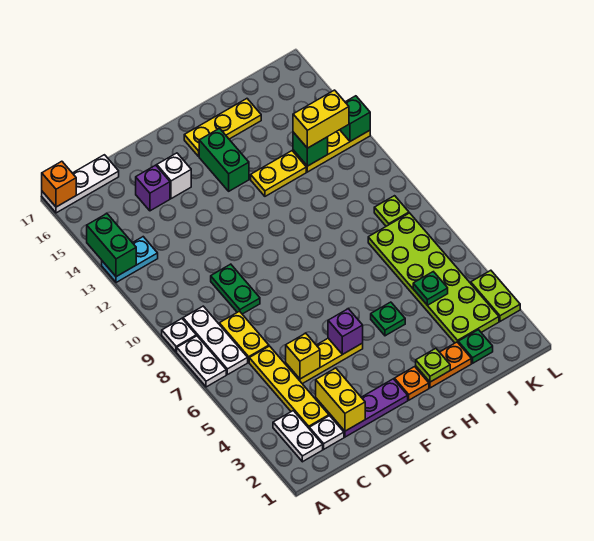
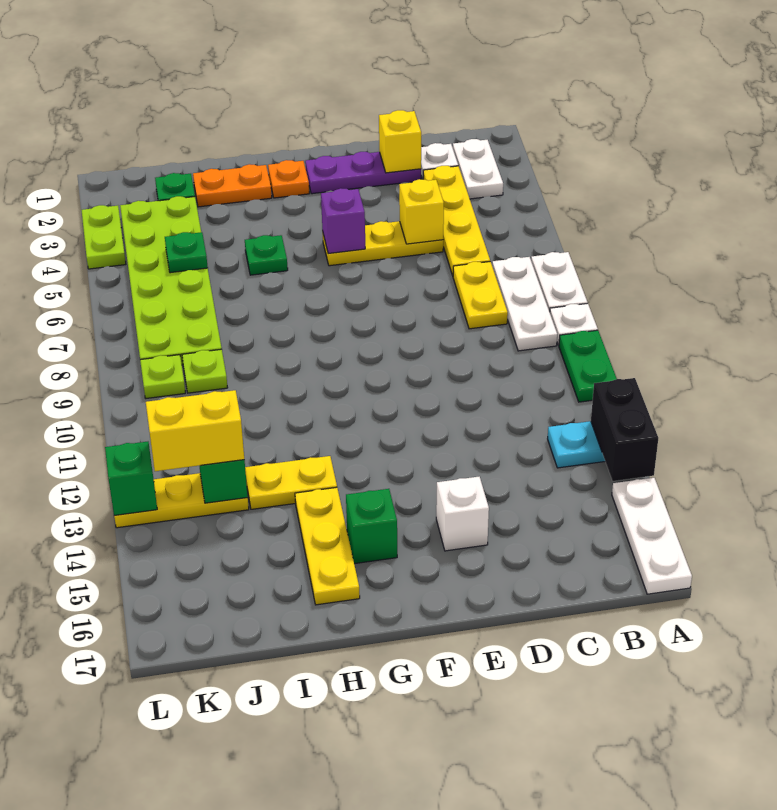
green brick A13:A14 level 2 -> black brick A13:A14 level 2
white plate A17:C17 level 1 -> white plate A15:A17 level 1
orange brick A17 level 2 -> none
yellow brick D2:D3 level 2 -> yellow brick D2 level 2
green plate D9:D10 level 1 -> green plate A10:A11 level 1
purple brick D15 level 1 -> none
green brick G14:G15 level 1 -> green brick G15 level 1
yellow plate G16:I16 level 1 -> yellow plate H14:H16 level 1
lime plate H2 level 2 -> lime plate J9 level 1

